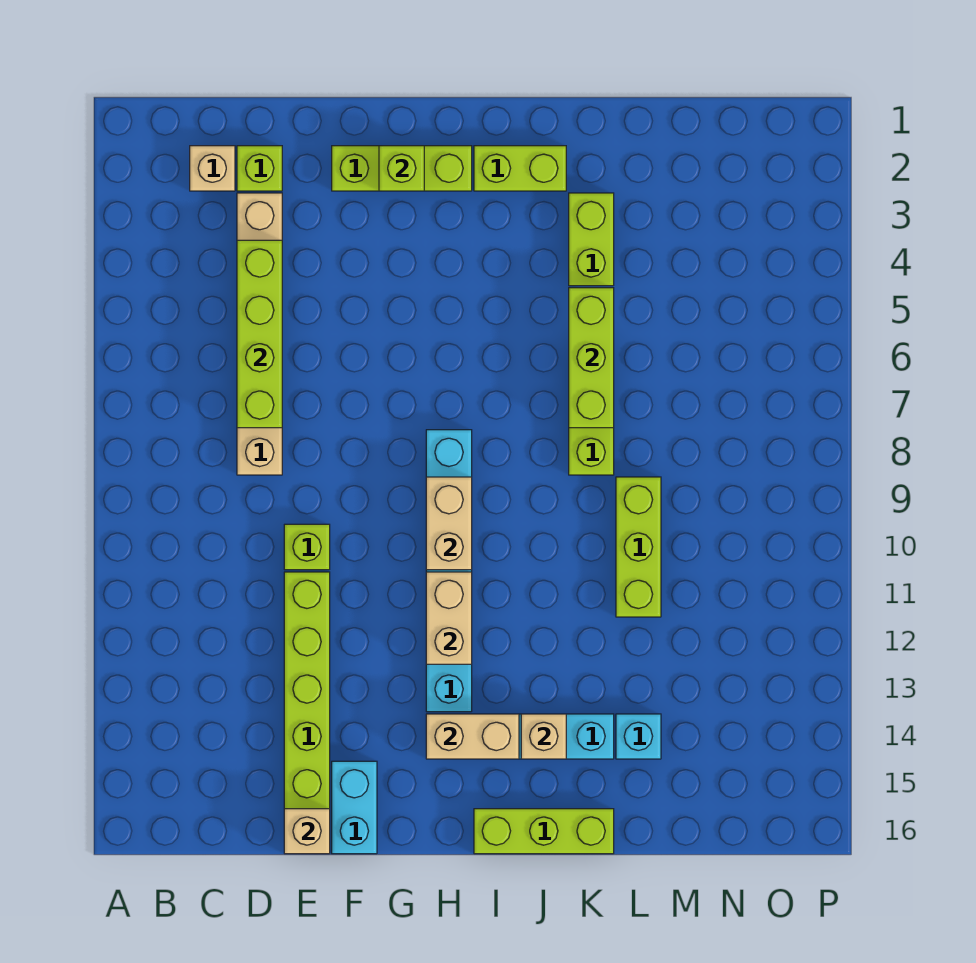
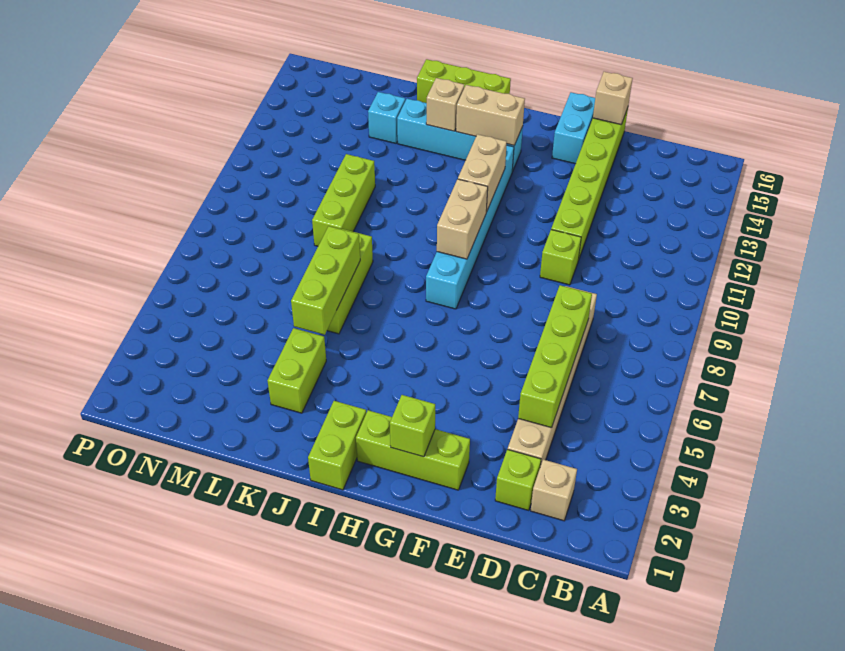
lime brick I2:J2 level 1 -> lime brick I1:I2 level 1

